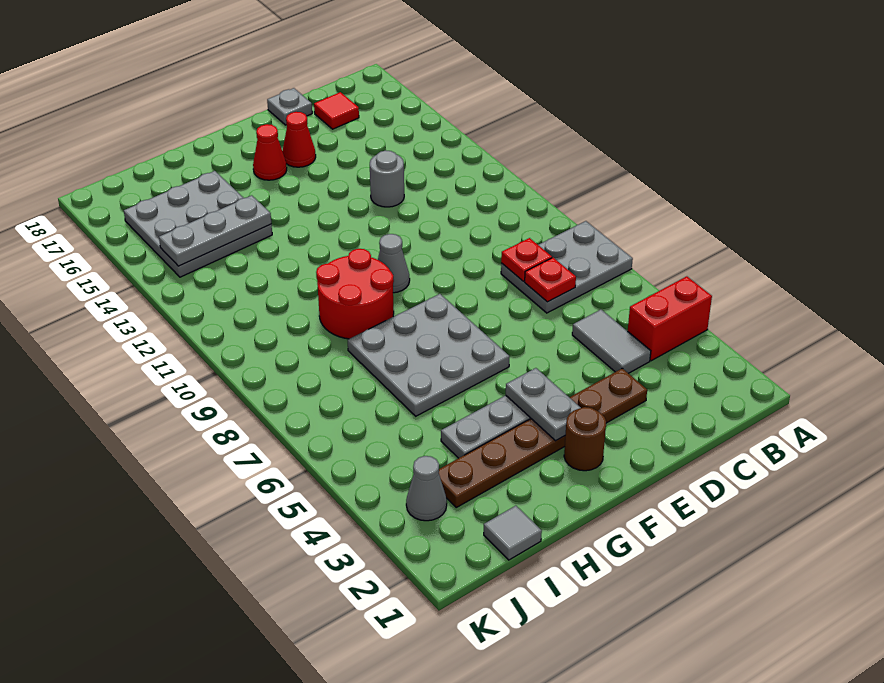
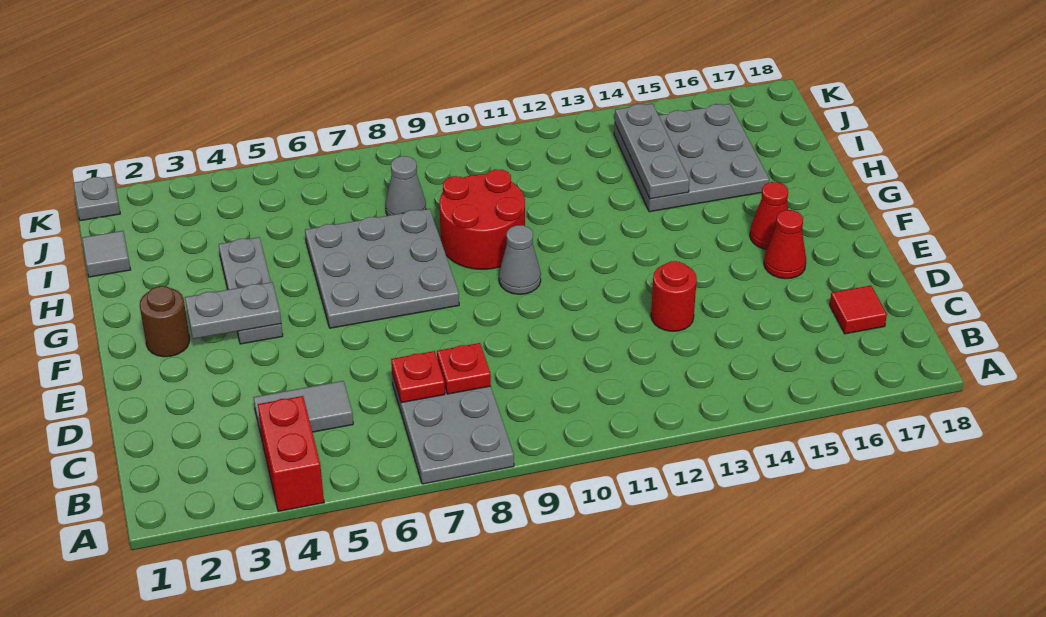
brown plate D3:I3 level 1 -> none
grey round brick D13 level 1 -> red round brick D13 level 1
grey plate D18 level 1 -> grey plate K1 level 1
grey cone J3 level 1 -> grey cone I8 level 1

